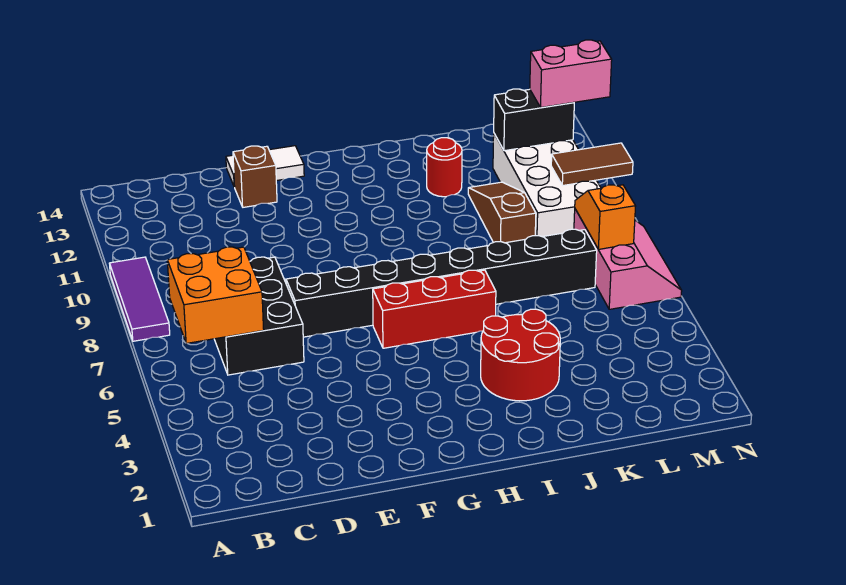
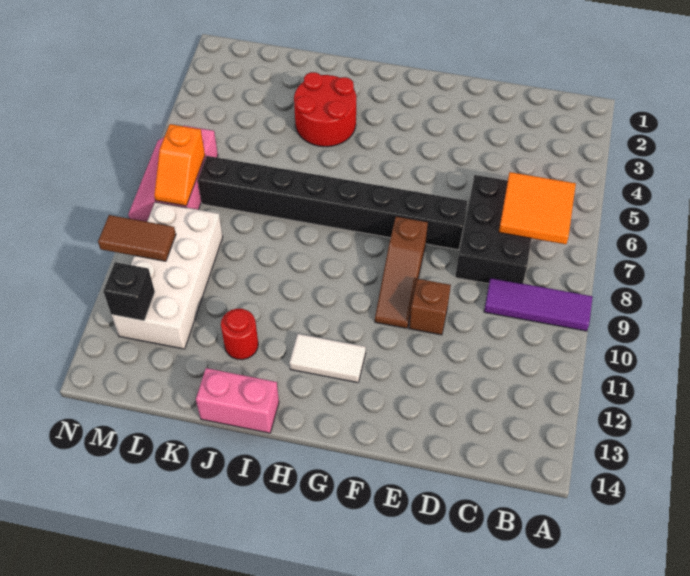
purple tile A8:A10 level 1 -> purple tile A9:C9 level 1
orange brick B6:C7 level 2 -> orange tile B6:C7 level 2
brown brick E13 level 1 -> brown brick E10 level 1
white tile E14:F14 level 1 -> white tile G12:H12 level 1
red brick G6:I6 level 1 -> none
brown slope K9:K11 level 1 top 9 -> brown slope F8:F10 level 1 top 8
black brick L12:M12 level 2 -> black brick M12 level 2
pink brick M12:N12 level 3 -> pink brick I14:J14 level 1

